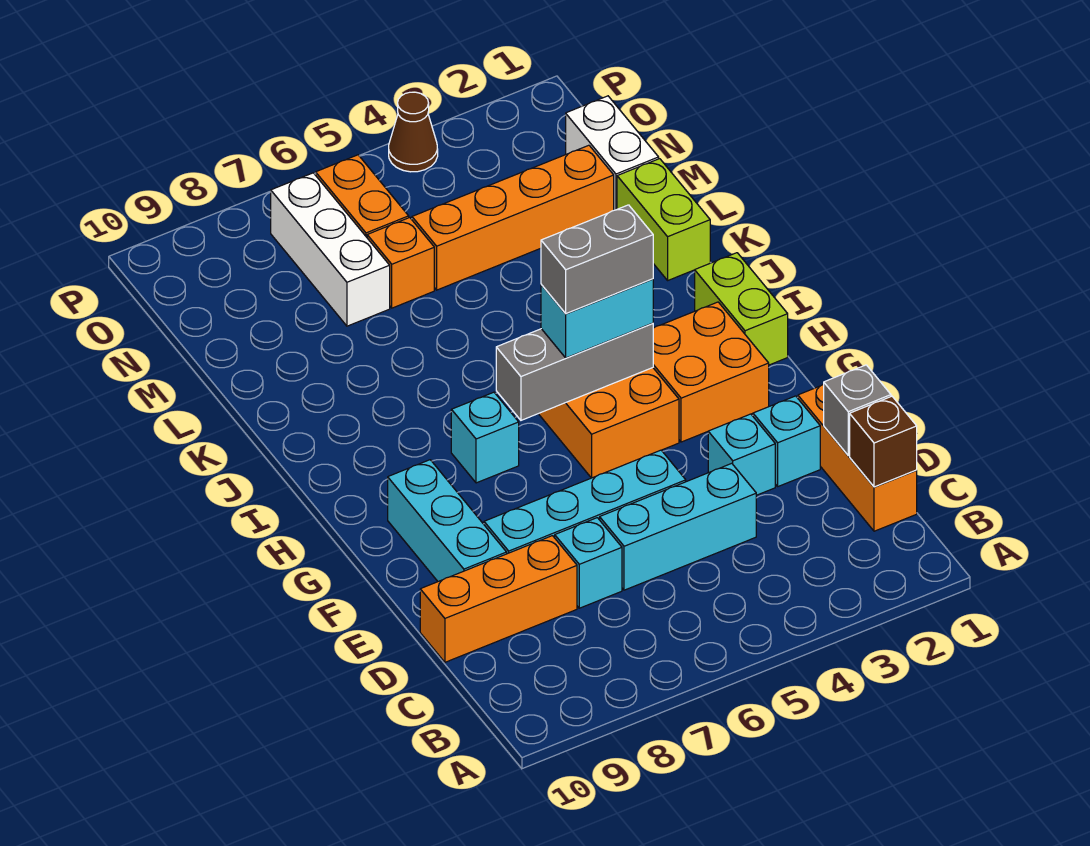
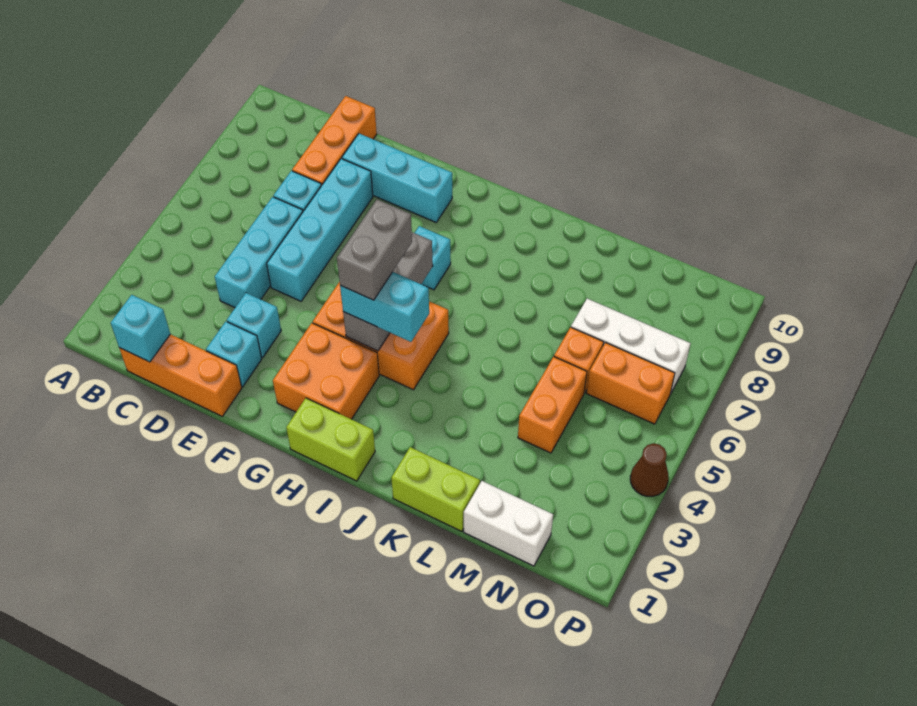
brown brick C1 level 2 -> cyan brick C1 level 2
grey brick D1 level 2 -> none
cyan brick H4:H5 level 3 -> cyan brick H4:I4 level 3
orange brick M2:M5 level 1 -> orange brick M4:M5 level 1

